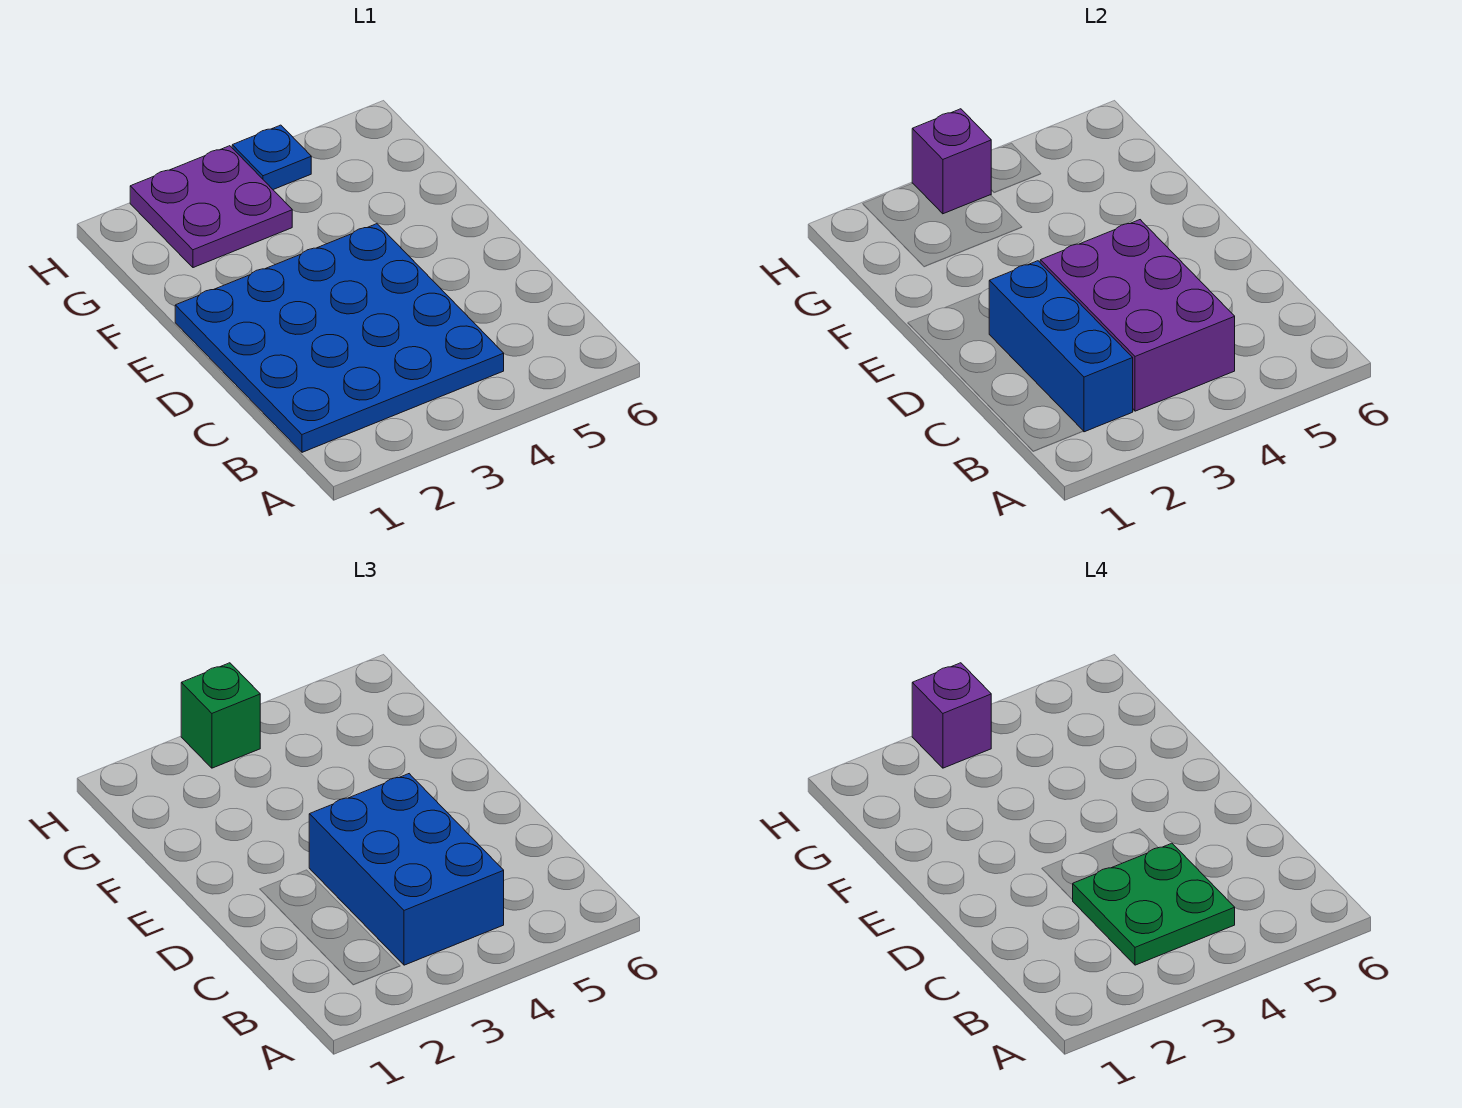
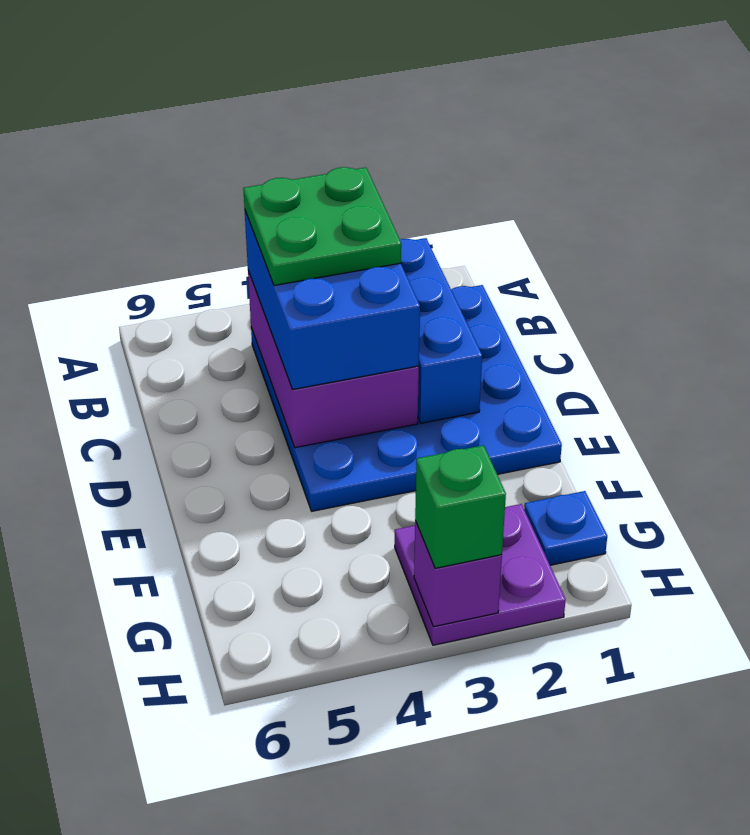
purple brick H3 level 4 -> none
blue plate H4 level 1 -> blue plate G1 level 1

